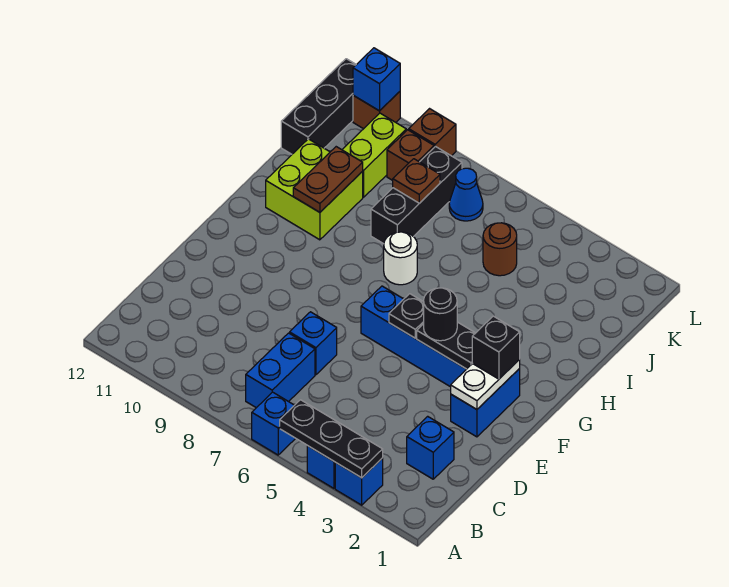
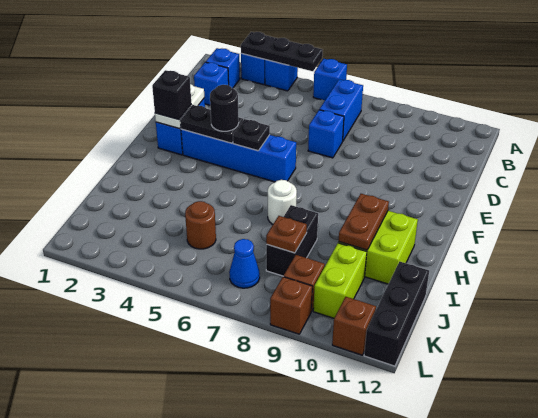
black brick I8:K8 level 1 -> black brick I8:J8 level 1
blue brick L11 level 2 -> blue brick B2 level 1

